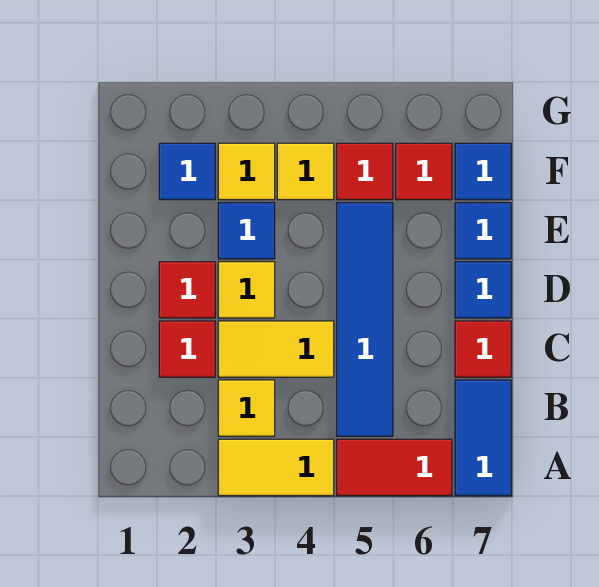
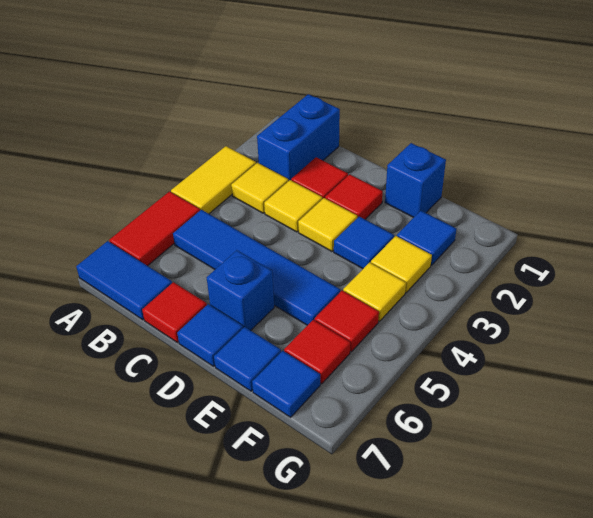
none -> blue brick B1:B2 level 1
yellow tile C3:C4 level 1 -> yellow tile C3 level 1
none -> blue brick D6 level 1
none -> blue brick E1 level 1

